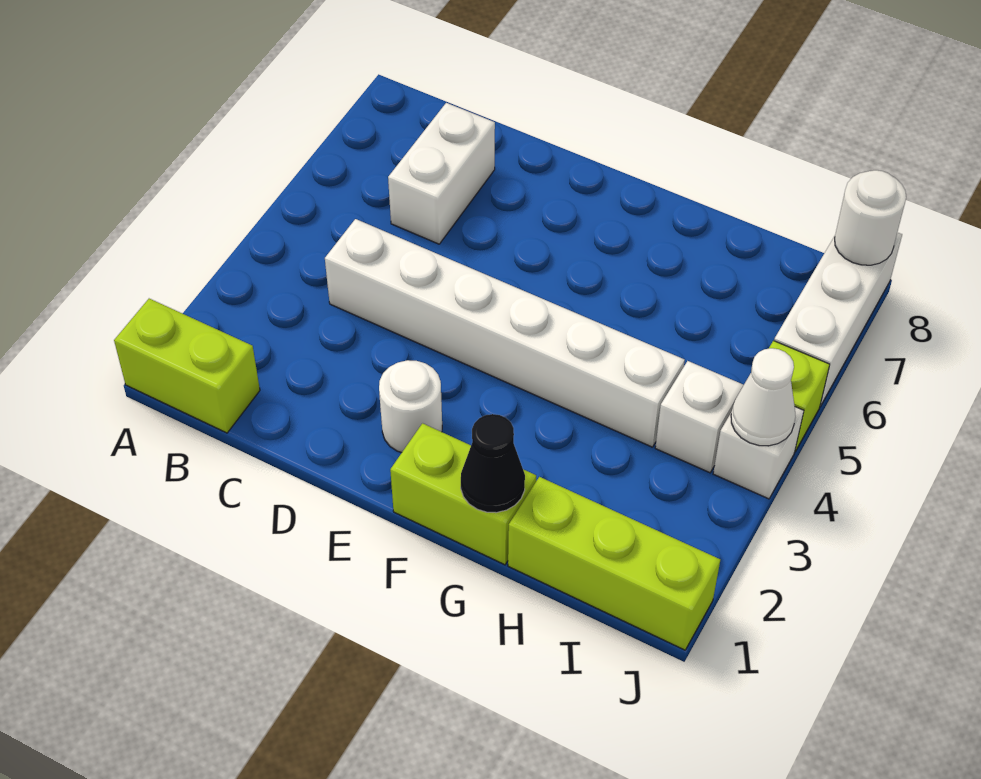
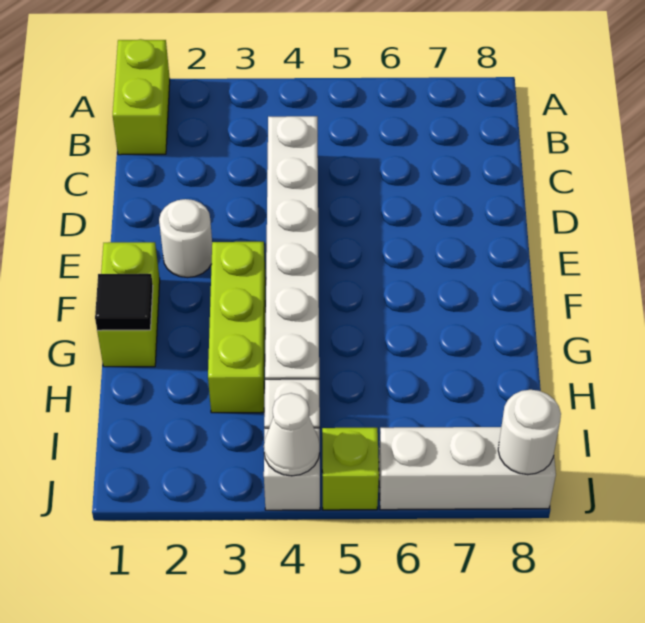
white brick C6:C7 level 1 -> none
black cone G1 level 2 -> black tile G1 level 2
lime brick H1:J1 level 1 -> lime brick F3:H3 level 1

